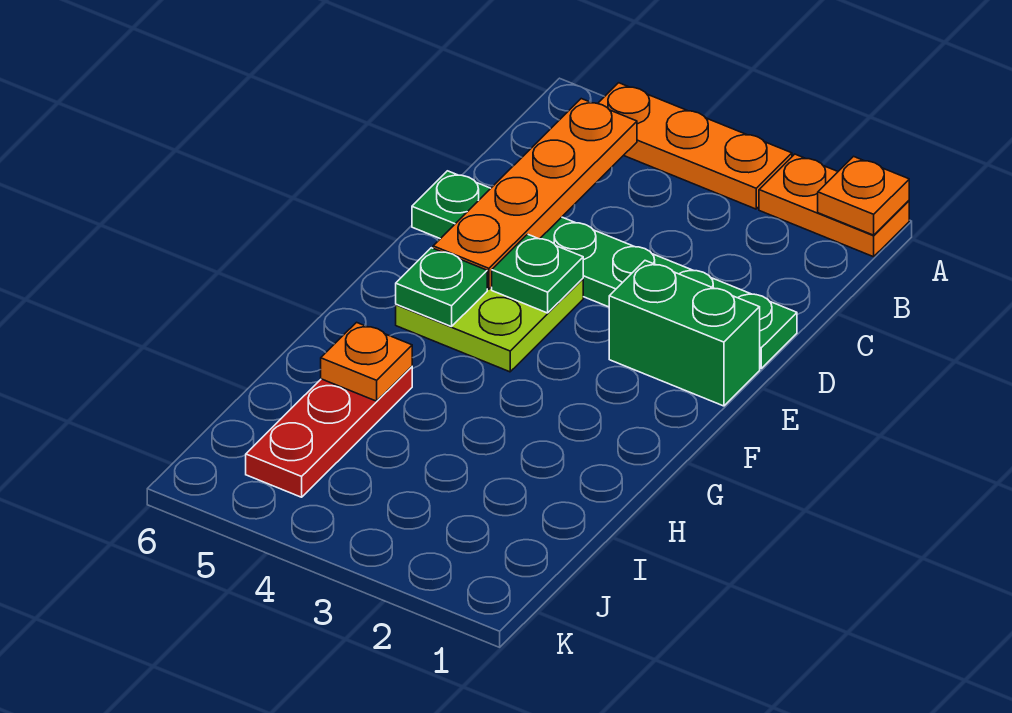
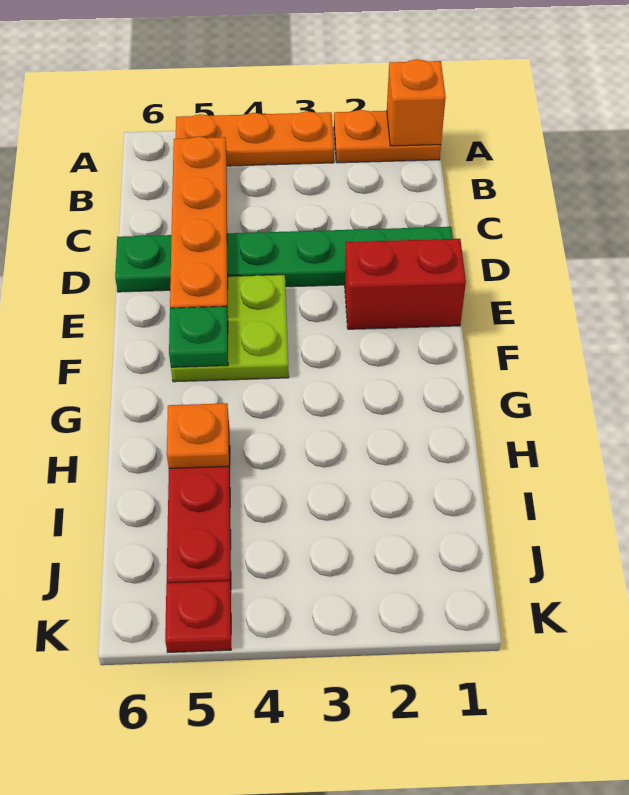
orange plate A1 level 2 -> orange brick A1 level 2
green brick E1:E2 level 1 -> red brick E1:E2 level 1
green plate E4 level 2 -> none
none -> red plate K5 level 1

